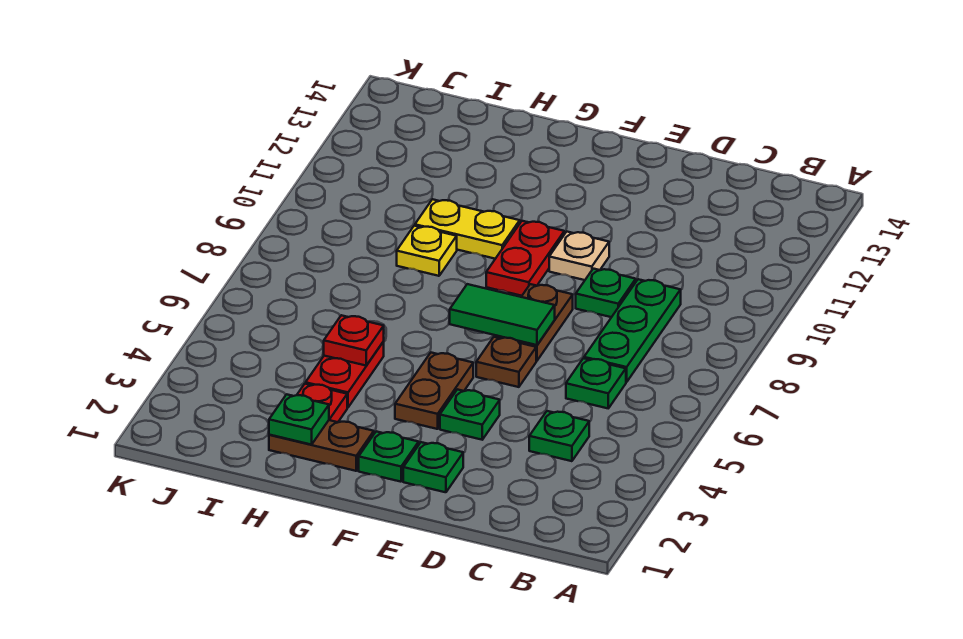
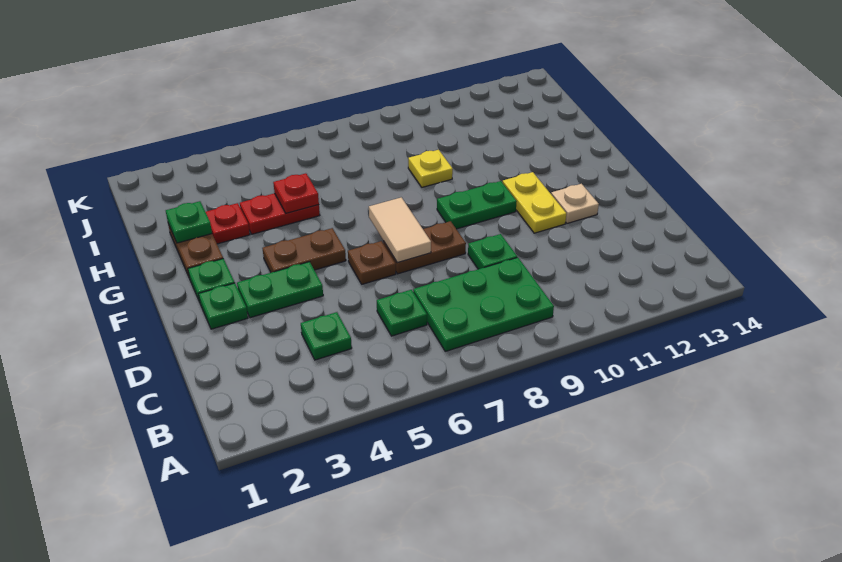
green plate C7:C9 level 1 -> green plate B7:C9 level 1
green plate E4 level 1 -> green plate E3:E4 level 1
green tile E7:F7 level 2 -> tan tile E7:F7 level 2
tan plate E10 level 1 -> tan plate E12 level 1
red plate F9:F10 level 1 -> green plate F9:F10 level 1
yellow plate G10:H10 level 1 -> yellow plate E11:F11 level 1

